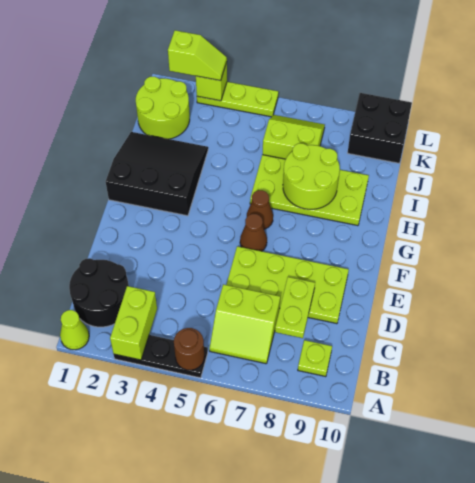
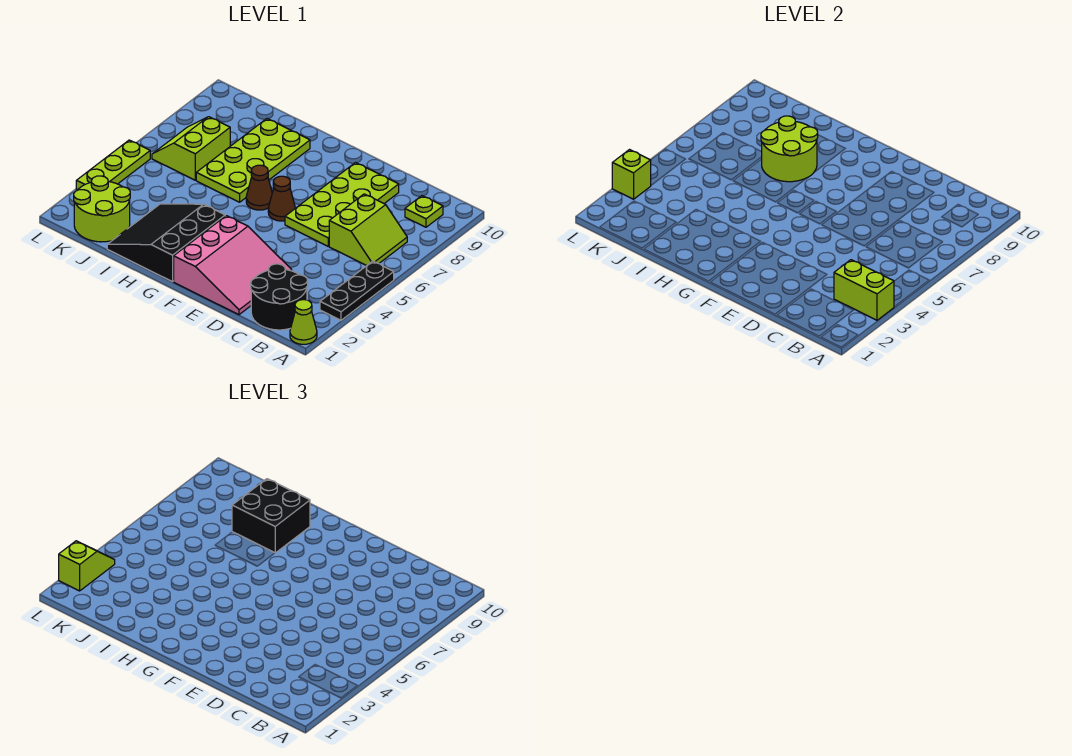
brown round brick A5 level 2 -> none
lime plate C8:D8 level 2 -> none
none -> pink slope D1:F3 level 1 top F
black brick K9:L10 level 1 -> black brick H8:I9 level 3

